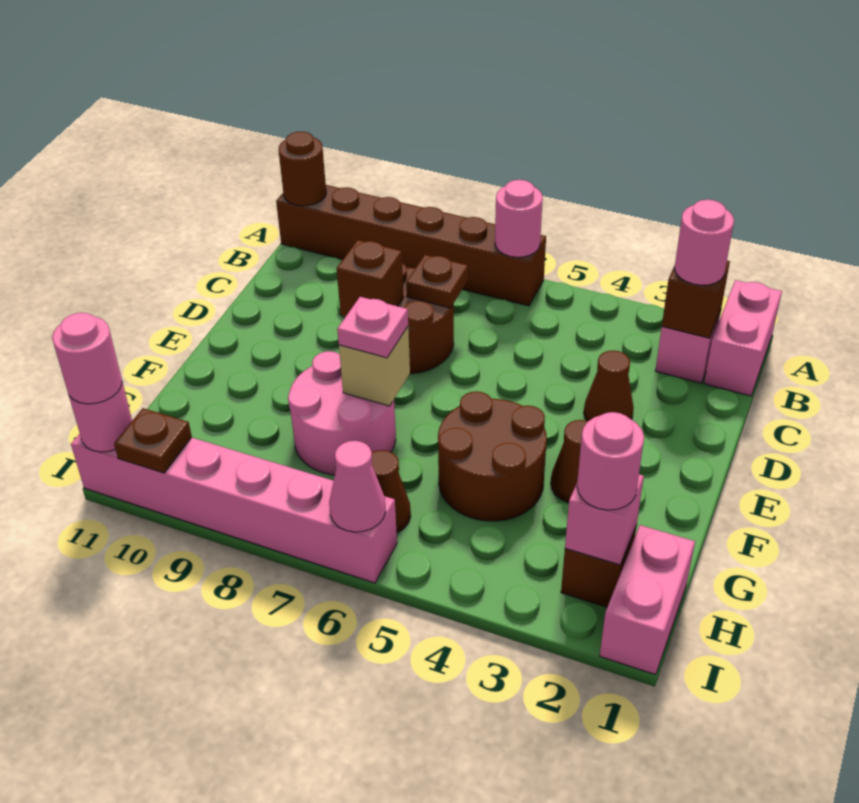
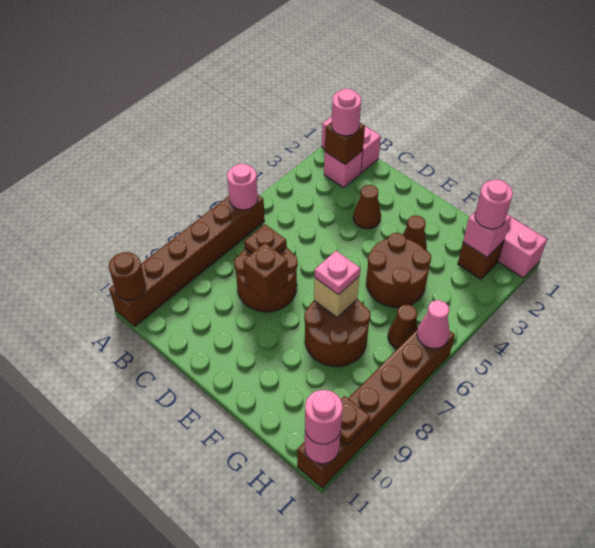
pink round brick F7:G8 level 1 -> brown round brick F7:G8 level 1
pink brick I6:I11 level 1 -> brown brick I6:I11 level 1

